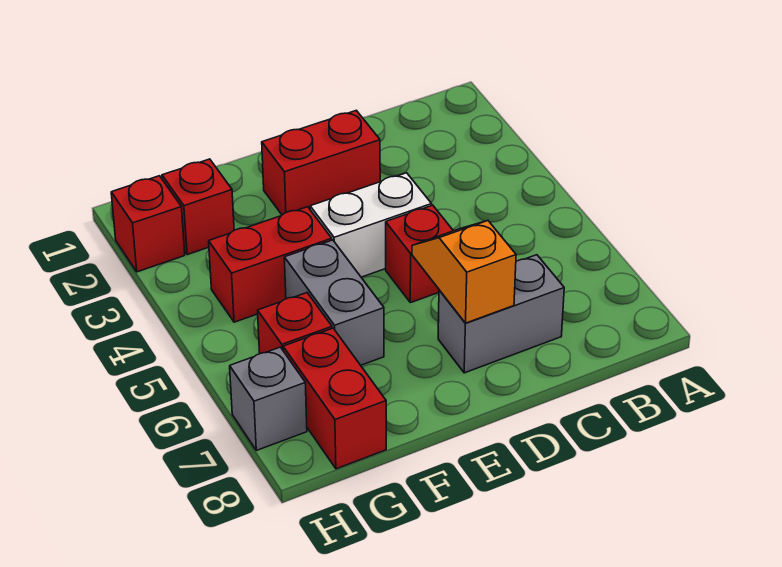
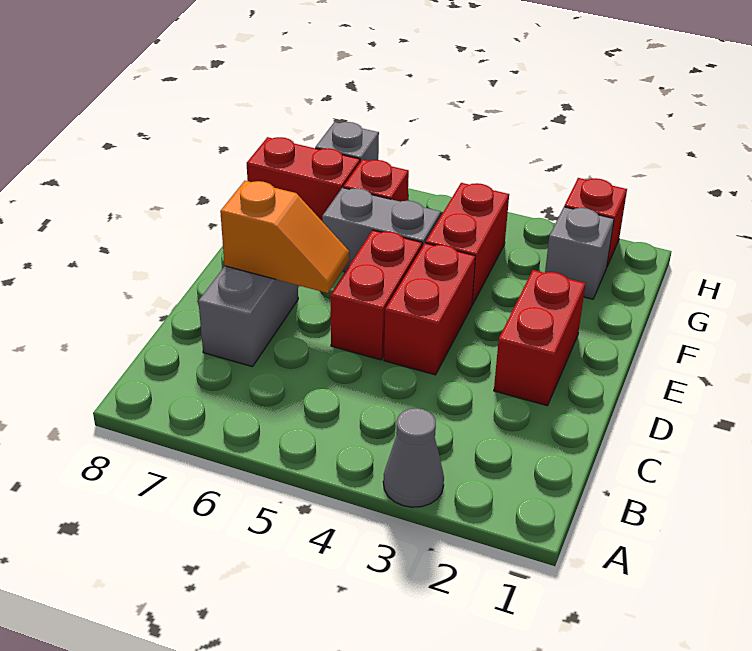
none -> grey cone A3 level 1
white brick D4:E4 level 1 -> red brick D4:E4 level 1
red brick D5 level 1 -> red brick D5:E5 level 1
red brick G2 level 1 -> grey brick G2 level 1

